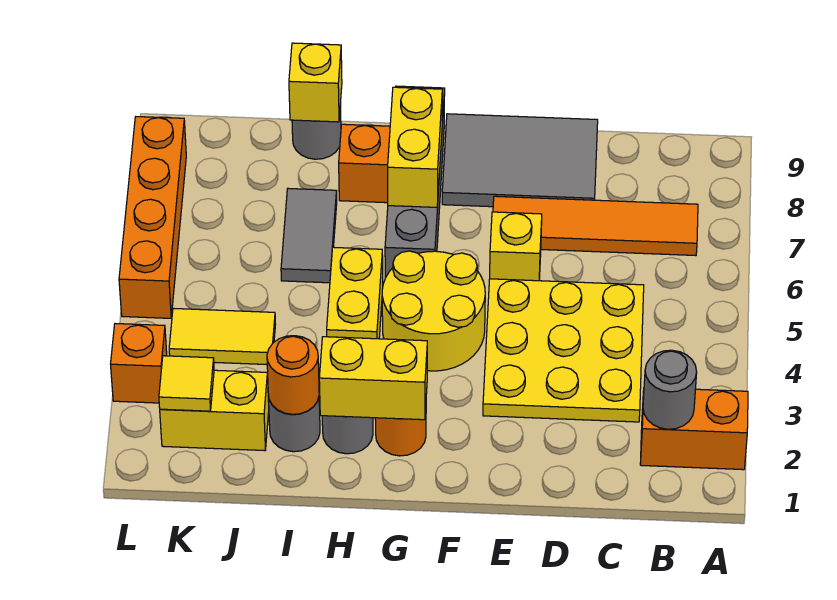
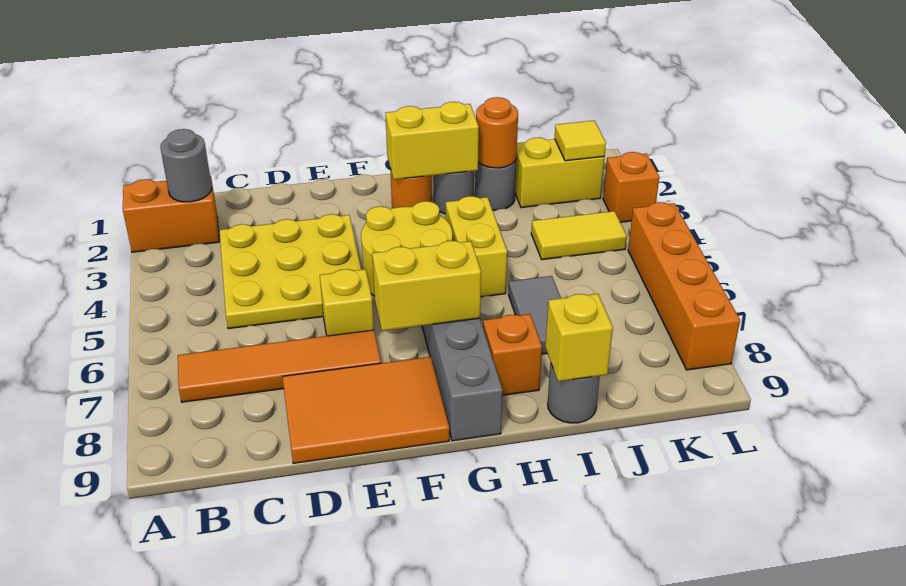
grey tile D8:F9 level 1 -> orange tile D8:F9 level 1
yellow brick G7:G8 level 2 -> yellow brick F7:G7 level 2

